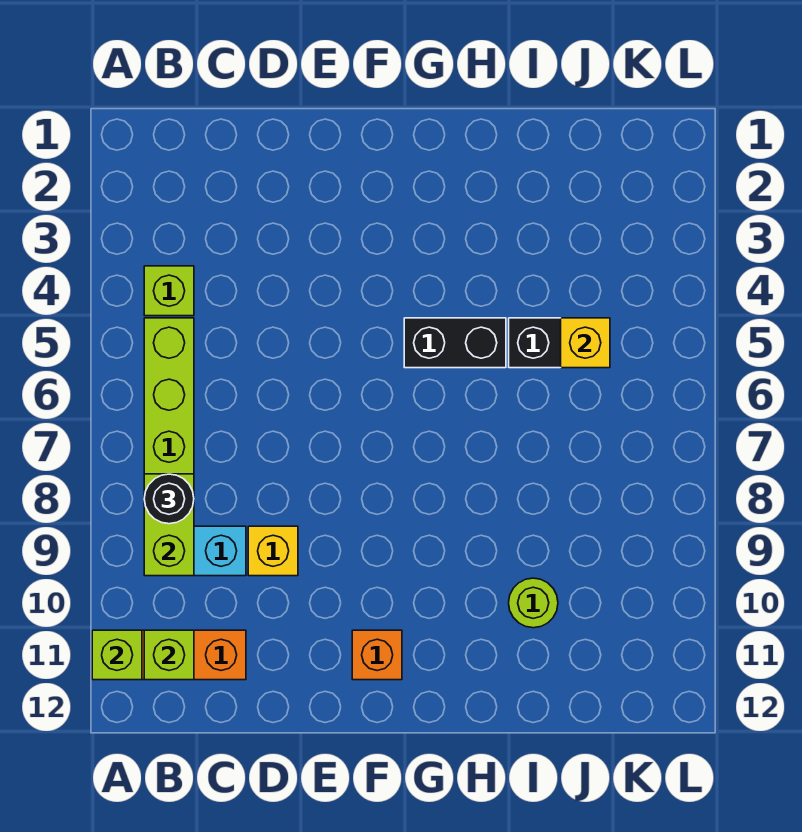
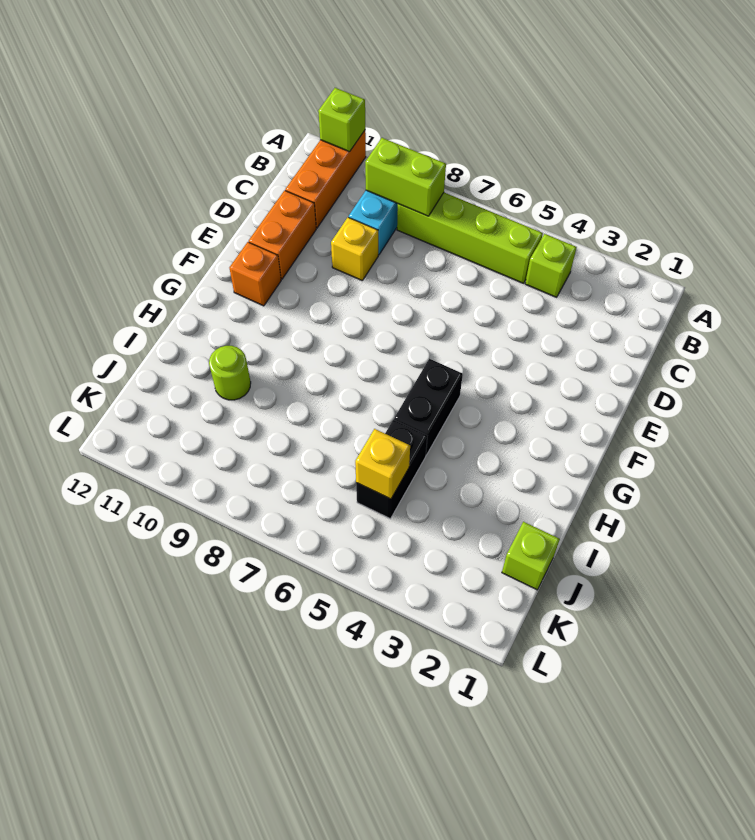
black round brick B8 level 3 -> none
lime brick B11 level 2 -> lime brick J1 level 1
none -> orange brick D11:E11 level 1

